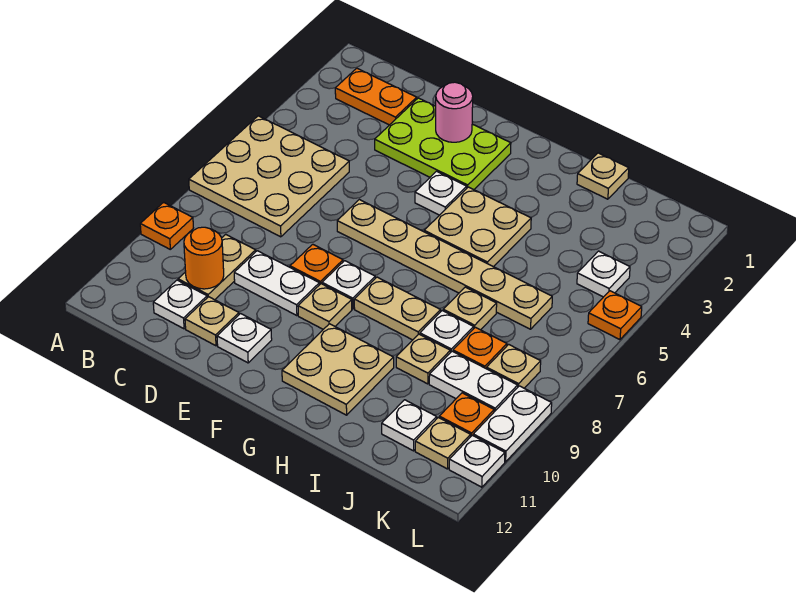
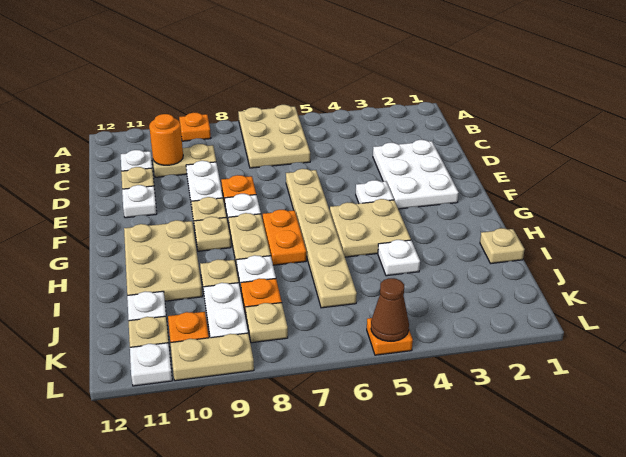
tan plate A5:C7 level 1 -> tan plate A6:C7 level 1
orange plate B2:C2 level 1 -> orange plate G7:H7 level 1
lime plate D2:F3 level 1 -> white plate D2:F3 level 1
pink round brick E2 level 2 -> none
tan plate G10:H11 level 1 -> tan plate G10:I11 level 1
tan plate I7 level 1 -> tan plate G9 level 1
white plate K4 level 1 -> white plate I4 level 1
none -> brown cone L5 level 2
white plate L9:L10 level 1 -> tan plate L9:L10 level 1

